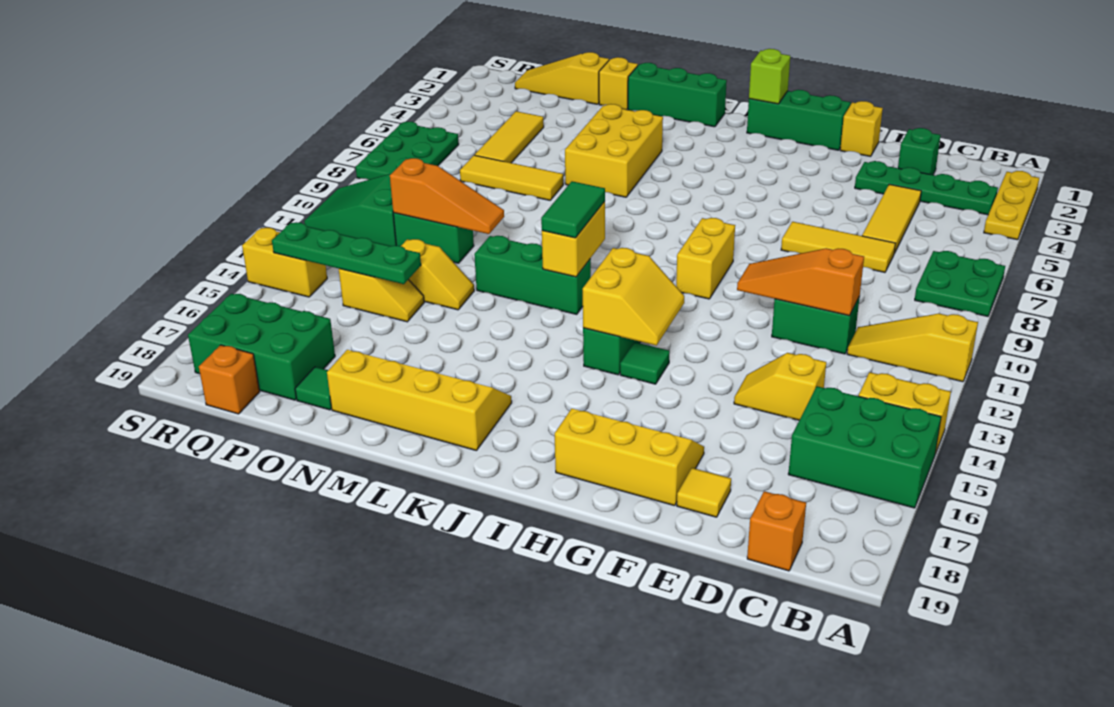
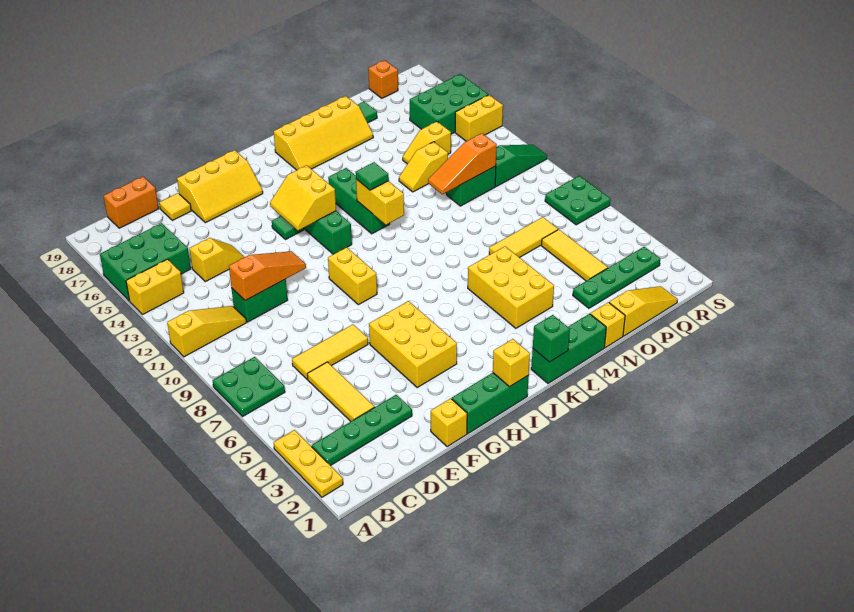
orange brick C19 level 1 -> orange brick C19:D19 level 1
green brick D2 level 1 -> green brick K1 level 2
none -> yellow brick G4:H6 level 1
lime brick I1 level 2 -> yellow brick I1 level 2
green tile K11:K12 level 3 -> green tile K12 level 3
green brick K12:M12 level 1 -> green brick K12:K14 level 1
green plate O14:R14 level 2 -> green plate O3:R3 level 1
green brick P17:R18 level 1 -> green brick Q15:S16 level 1
green slope Q10:S11 level 1 top Q -> green slope Q11:S11 level 1 top Q
green plate R6:S8 level 1 -> green plate R7:S8 level 1

